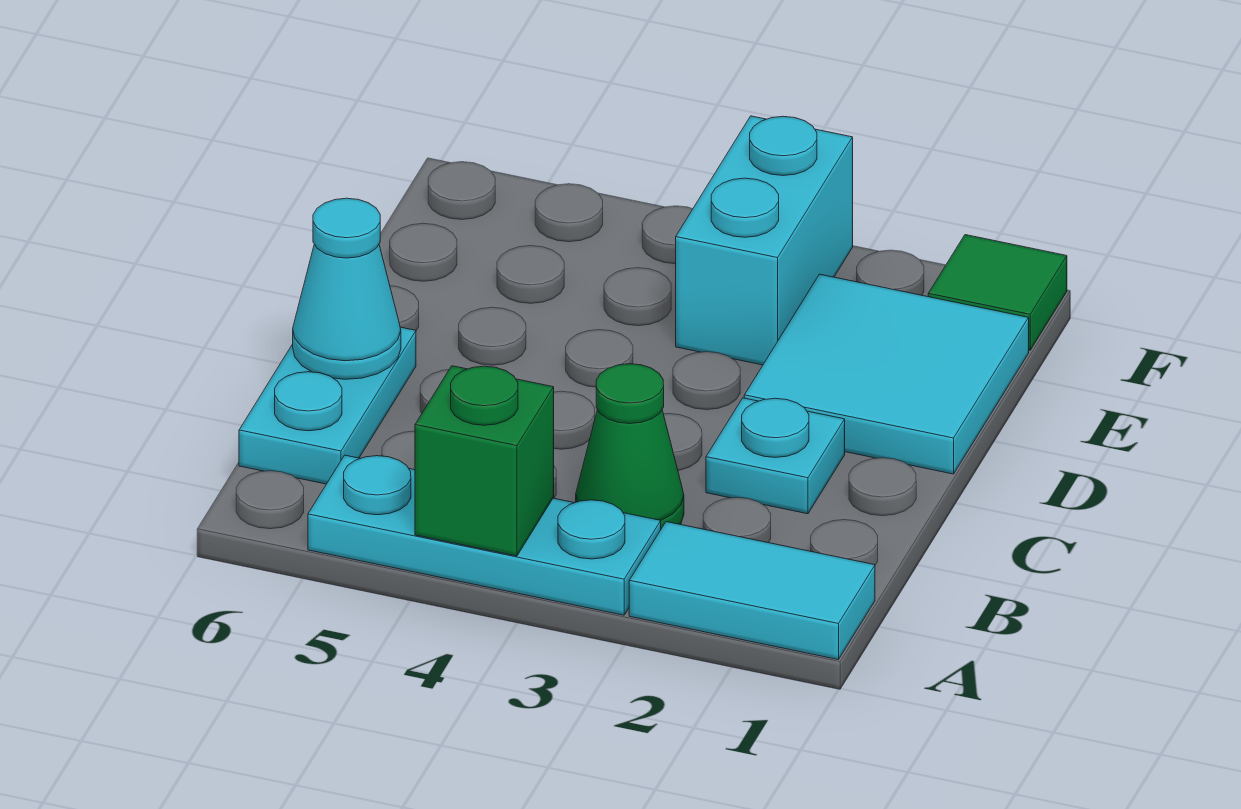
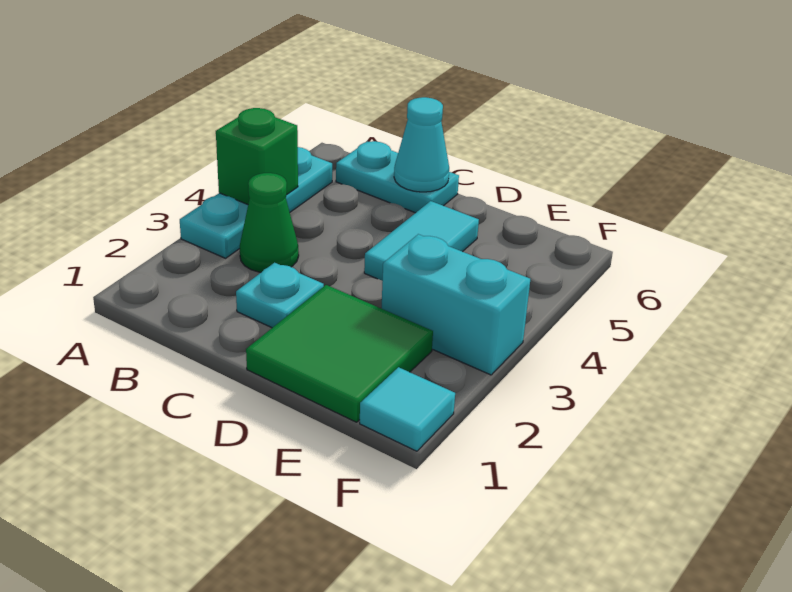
cyan tile A1:A2 level 1 -> cyan tile D4:D5 level 1
cyan tile D1:E2 level 1 -> green tile D1:E2 level 1
green tile F1 level 1 -> cyan tile F1 level 1

